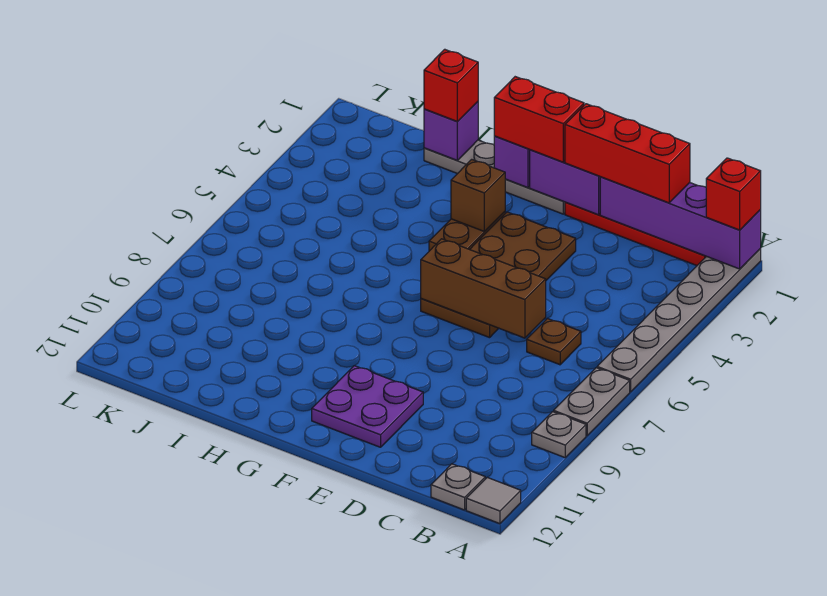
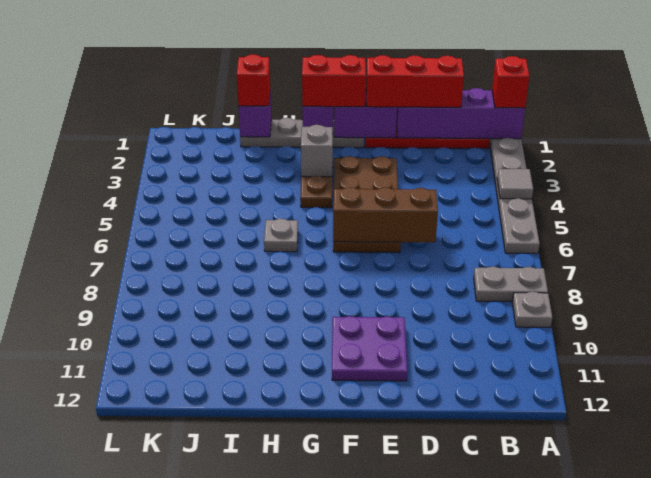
grey plate A7:A8 level 1 -> grey plate A8:B8 level 1
grey tile A12 level 1 -> grey tile A4 level 2
grey plate B12 level 1 -> grey plate H6 level 1
brown plate C6 level 1 -> none
brown brick G3 level 2 -> grey brick G3 level 2

